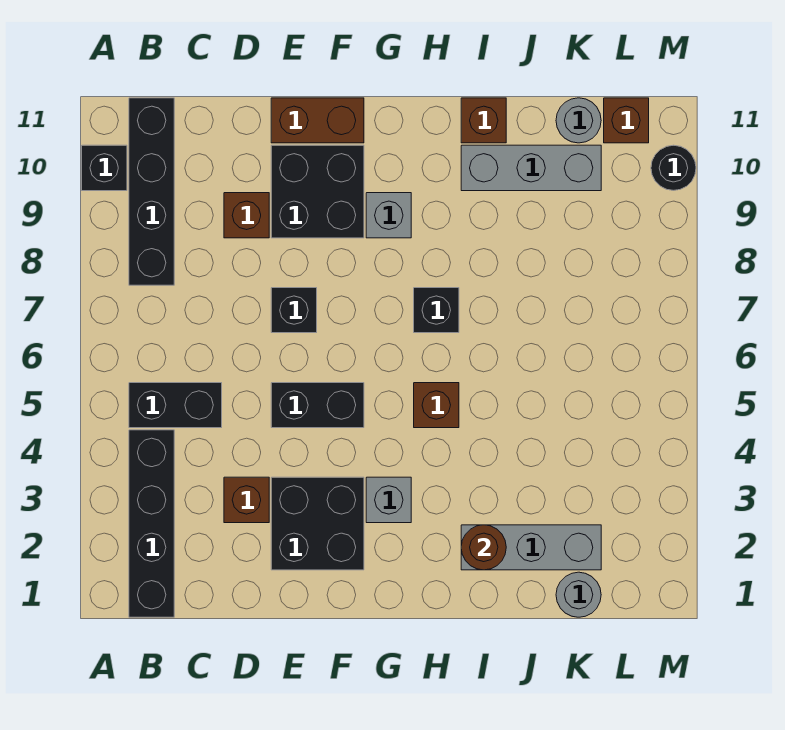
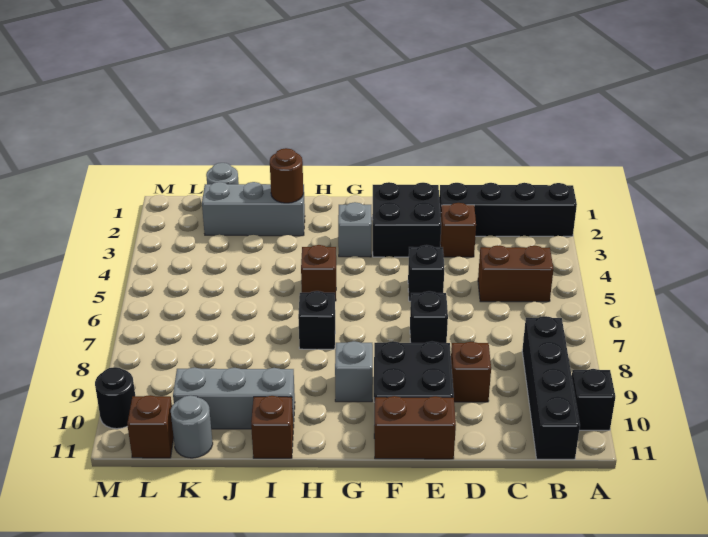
black brick B1:B4 level 1 -> black brick A2:D2 level 1
black brick B5:C5 level 1 -> brown brick B5:C5 level 1
black brick E5:F5 level 1 -> black brick E5 level 1

